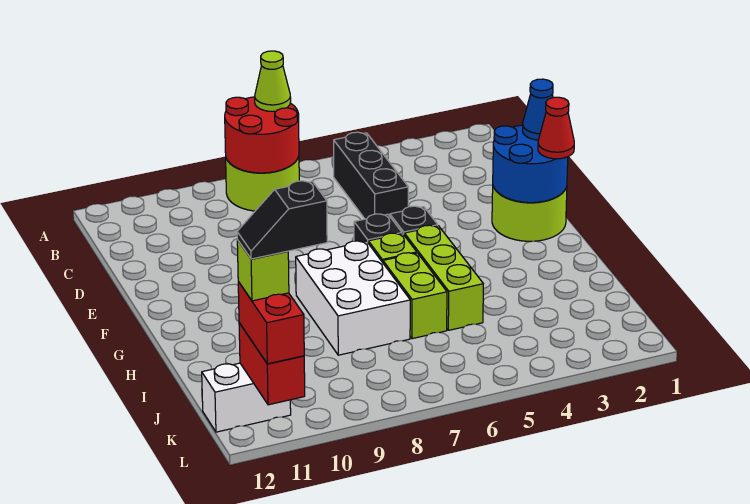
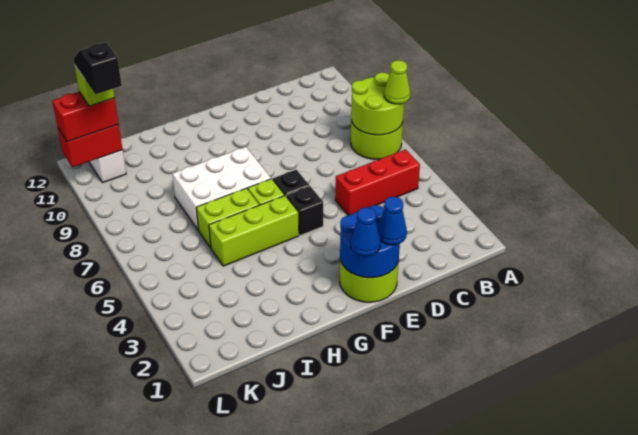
red round brick A7:B8 level 2 -> lime round brick A7:B8 level 2
black brick B5:D5 level 1 -> red brick B5:D5 level 1
red cone F1 level 3 -> blue cone F1 level 3

